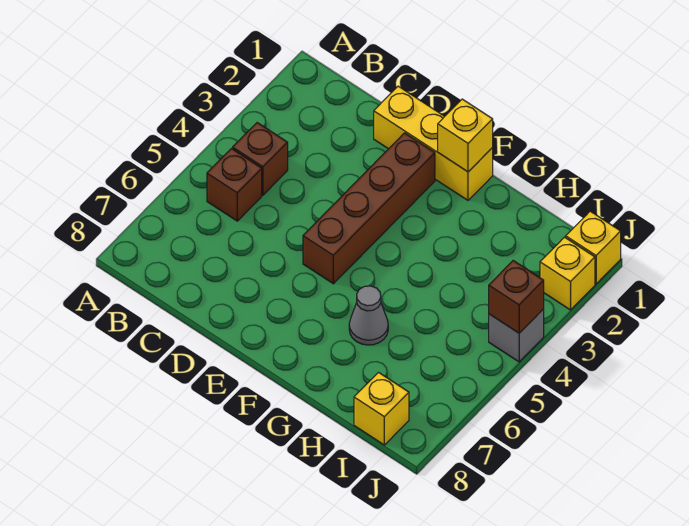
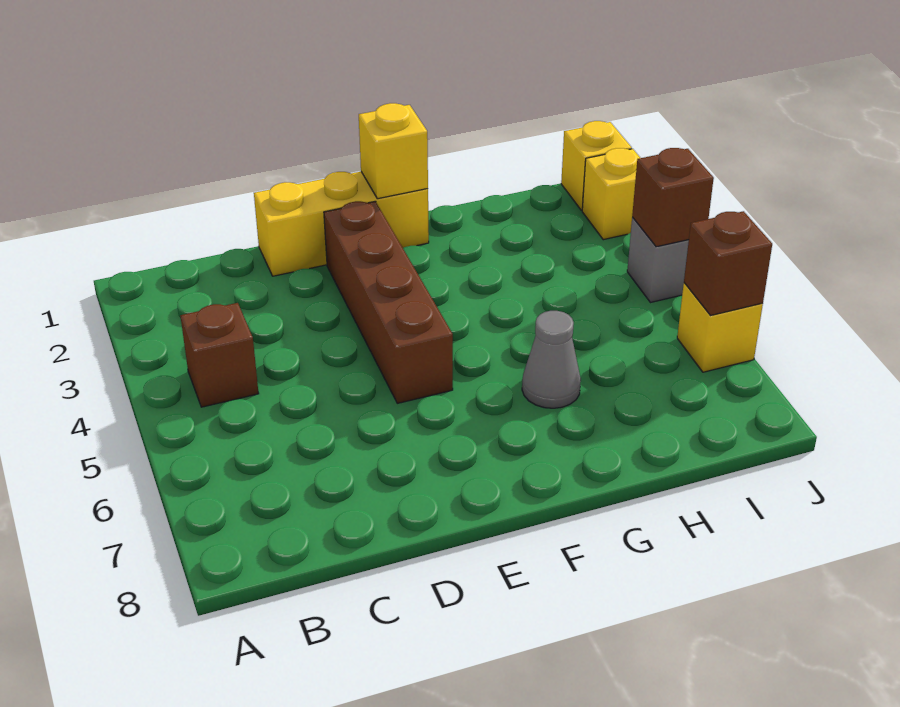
brown brick B5 level 1 -> brown brick J6 level 2
yellow brick I8 level 1 -> yellow brick J6 level 1

